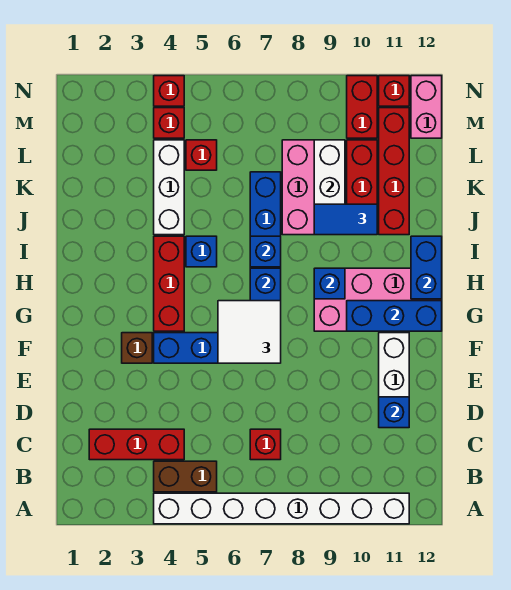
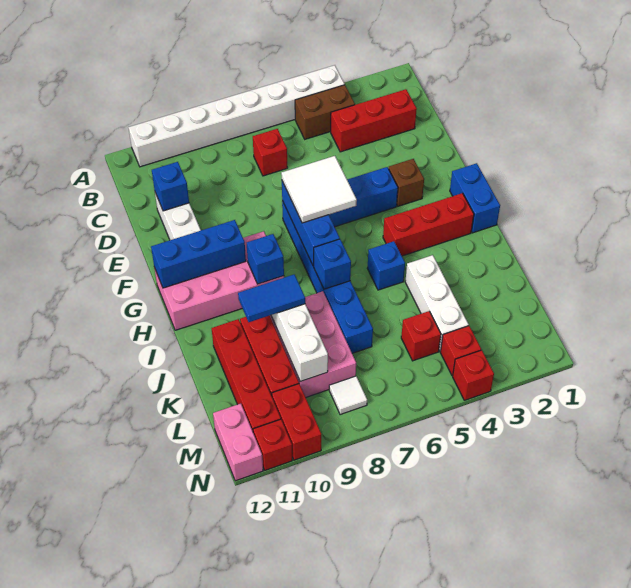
red brick G4:I4 level 1 -> red brick H2:H4 level 1
blue brick H12:I12 level 2 -> blue brick G1:H1 level 1
none -> white tile M8 level 1

